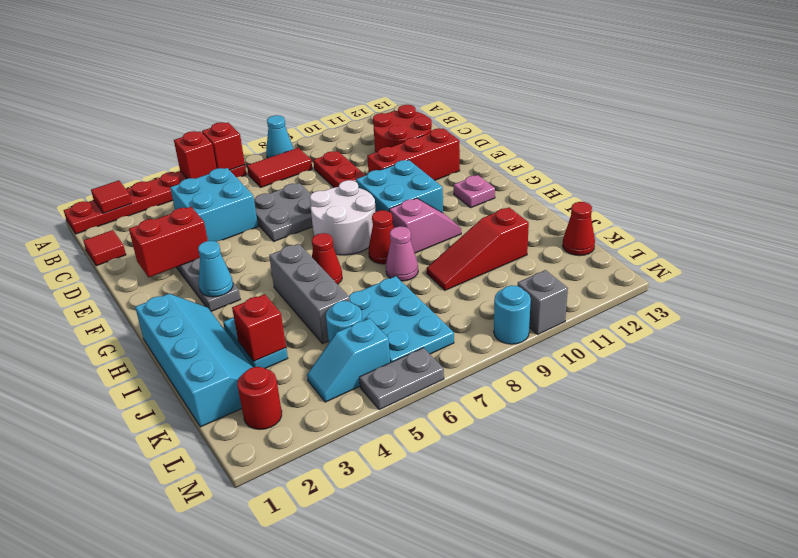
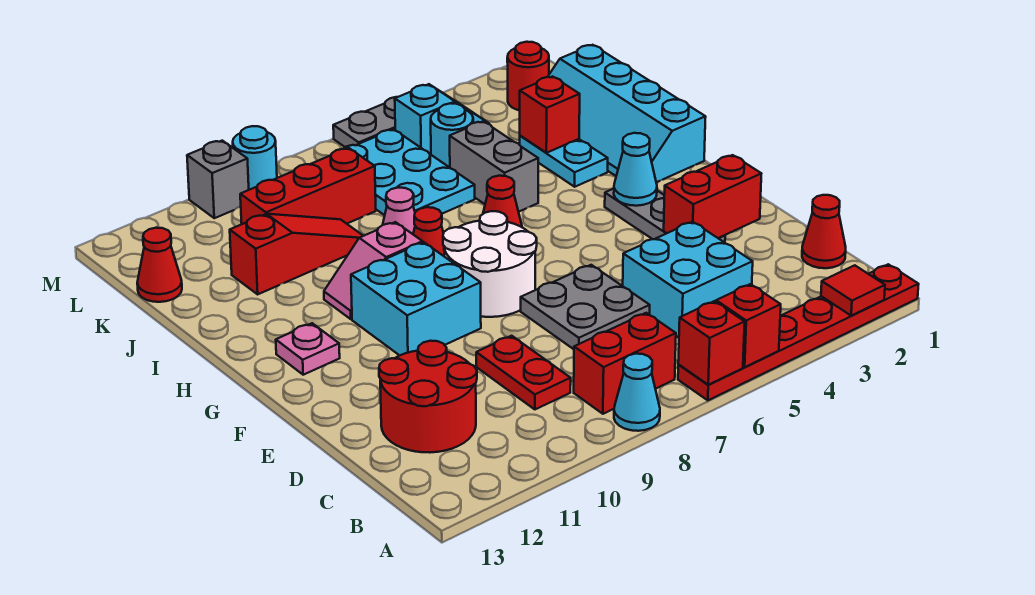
red tile B7:B8 level 1 -> red brick B7:B8 level 1
red tile C1 level 1 -> red cone C1 level 1
red brick E10:E12 level 1 -> red brick K8:K10 level 1
grey brick H5:J5 level 1 -> grey brick I5:J5 level 1

